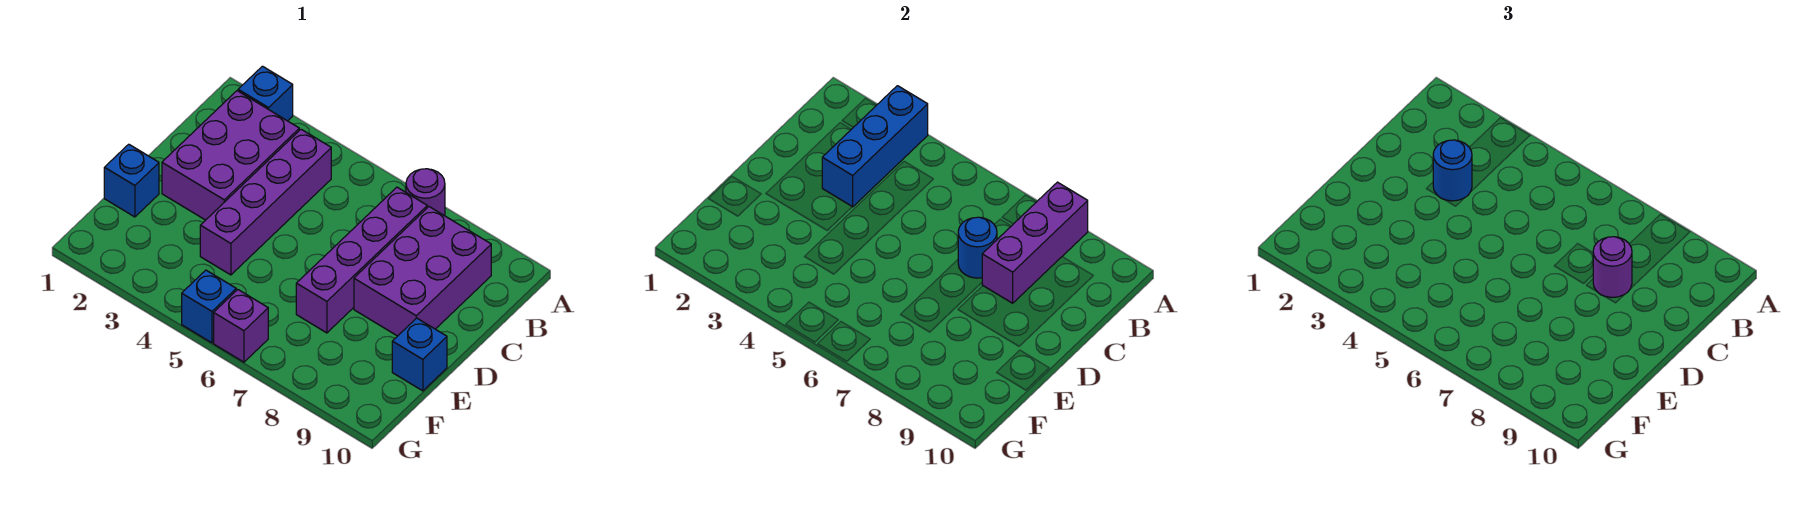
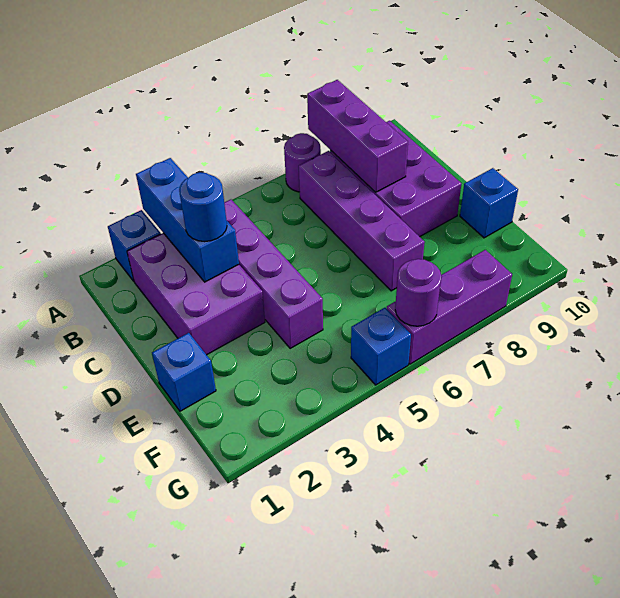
blue round brick C7 level 2 -> none
purple round brick C8 level 3 -> purple round brick G6 level 2
purple brick G6 level 1 -> purple brick G6:G8 level 1

